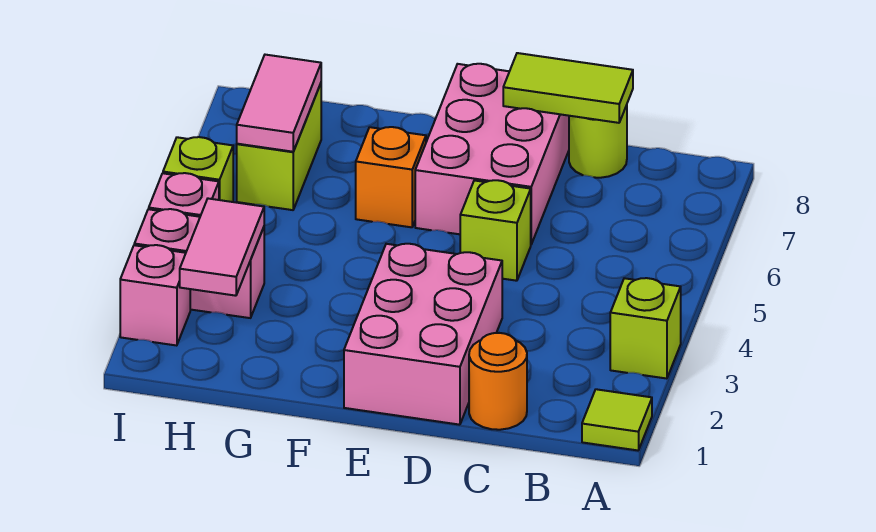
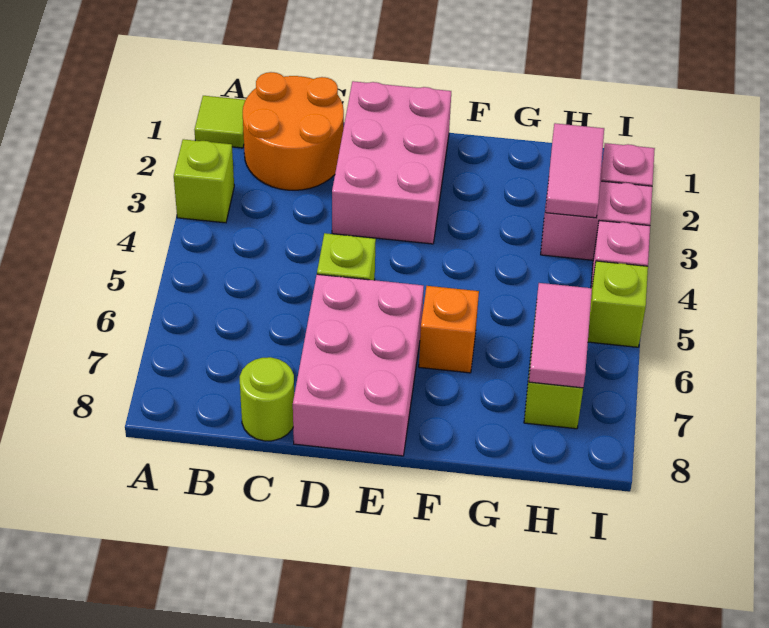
orange round brick C1 level 1 -> orange round brick B1:C2 level 1
lime tile C8:D8 level 2 -> none

